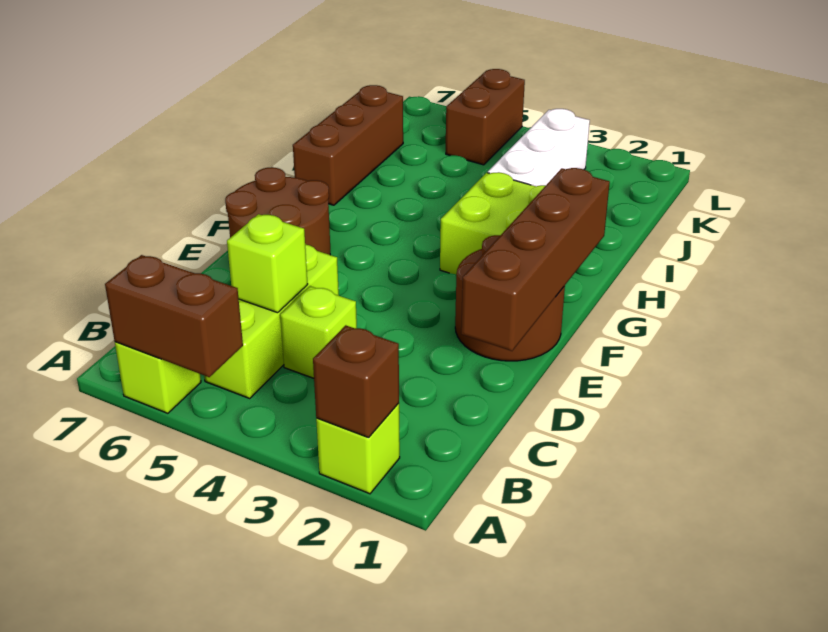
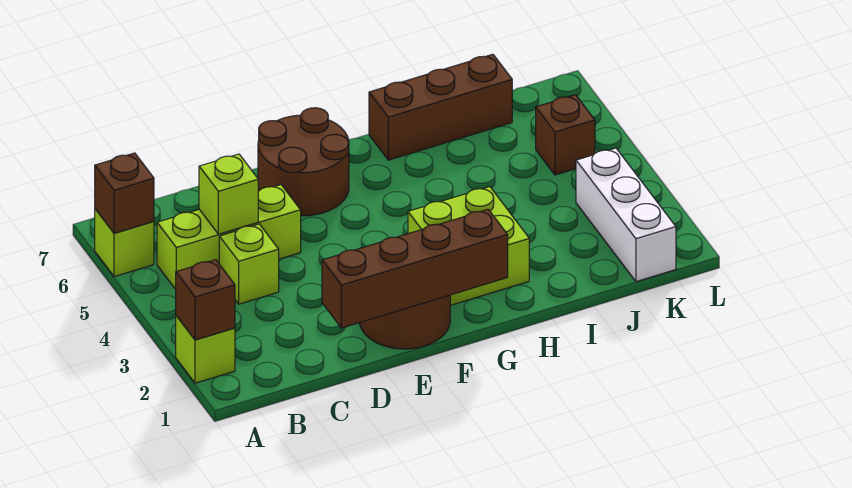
brown brick A5:A6 level 2 -> brown brick A6 level 2
white brick I3:K3 level 1 -> white brick K1:K3 level 1
brown brick K5:L5 level 1 -> brown brick K5 level 1

